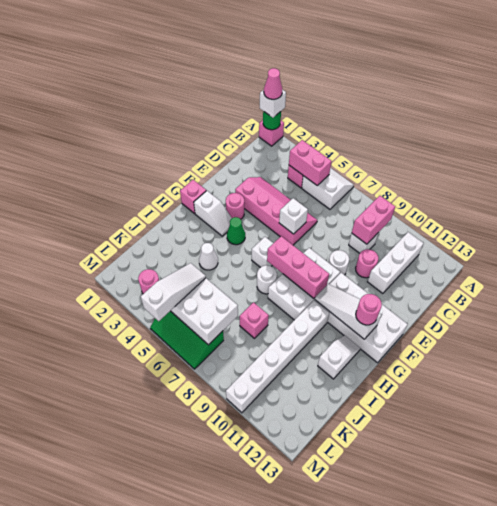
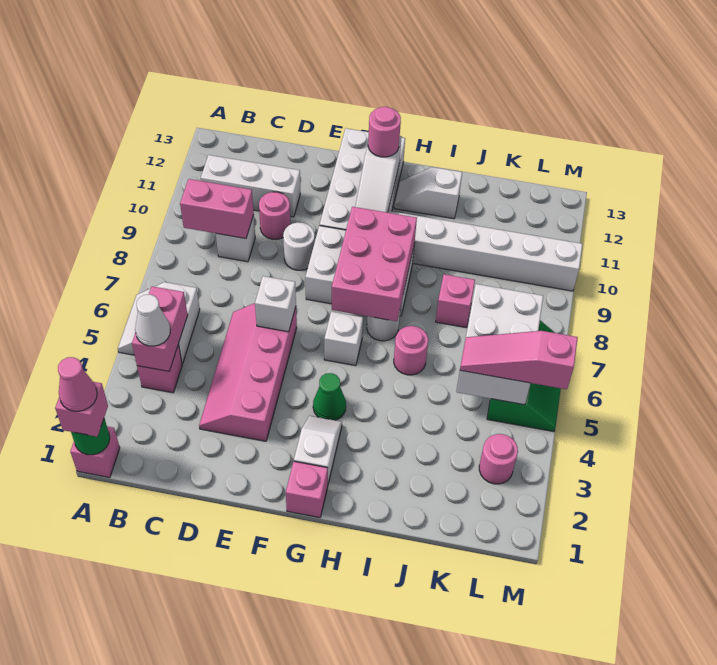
white brick A1 level 3 -> pink brick A1 level 3
pink round brick F3 level 1 -> pink round brick I6 level 1
pink brick G7:G9 level 2 -> pink brick G7:H9 level 2
white cone I4 level 1 -> white cone B4 level 3
white slope K5:M5 level 3 top M -> pink slope K5:M5 level 3 top M

